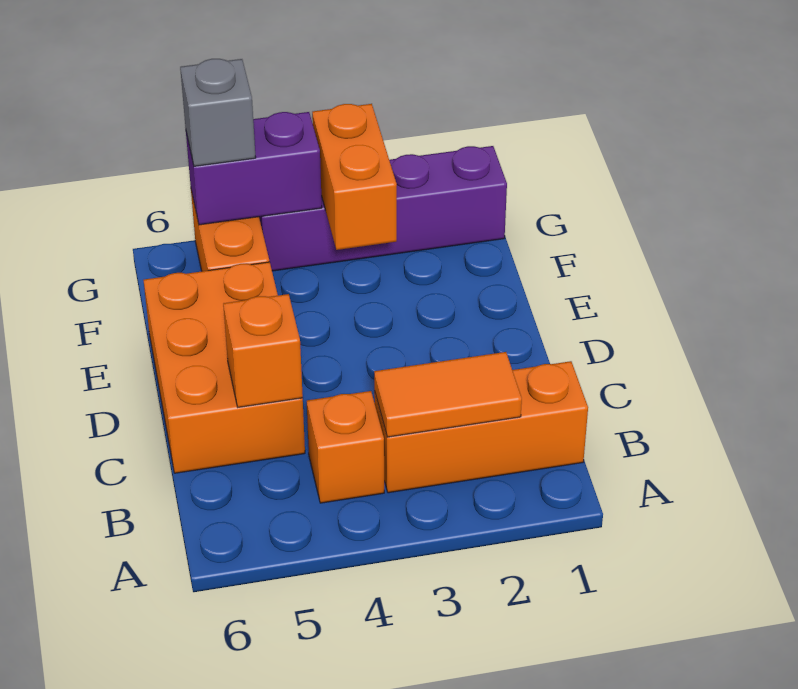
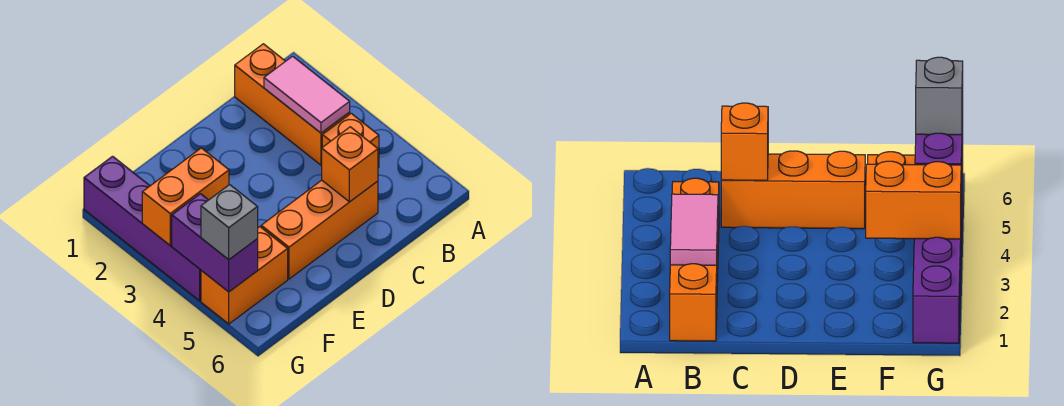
orange tile B2:B3 level 2 -> pink tile B2:B3 level 2
orange brick C5:E6 level 1 -> orange brick C5:E5 level 1

